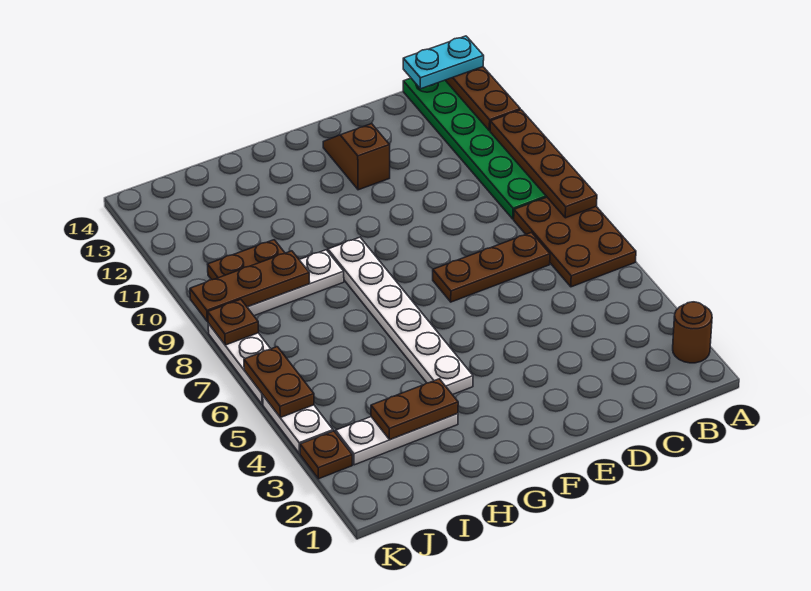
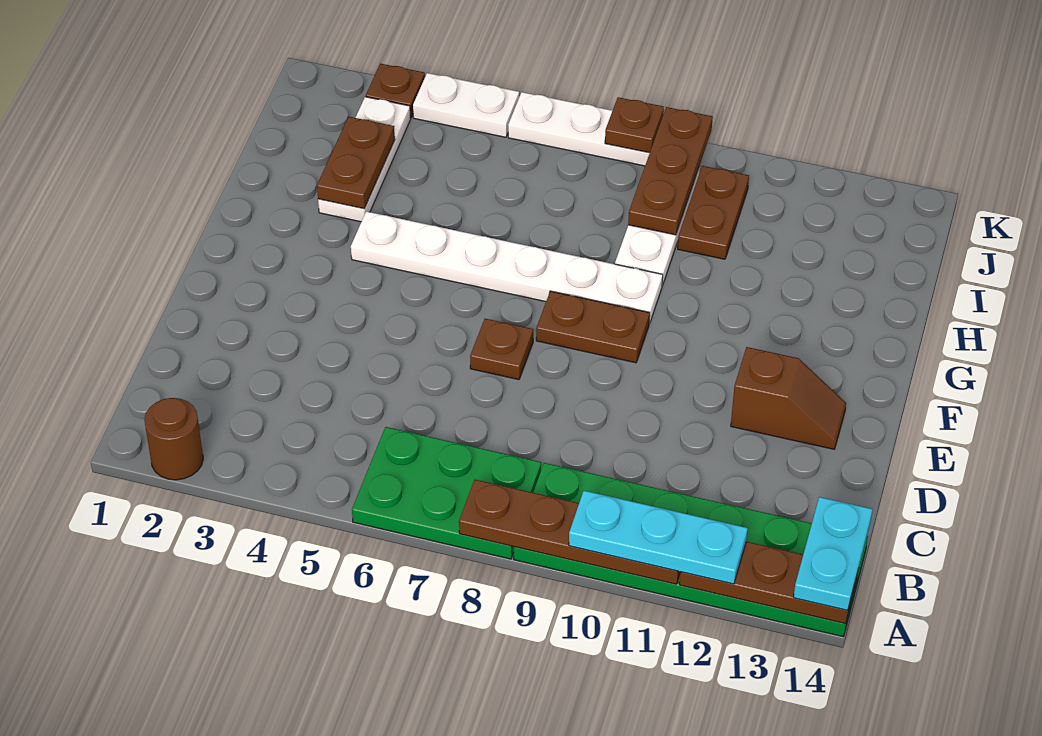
brown plate A6:B8 level 1 -> green plate A6:B8 level 1
none -> cyan plate A10:A12 level 3
brown plate C7:E7 level 1 -> brown plate E7 level 1
brown plate K5:K6 level 2 -> brown plate F8:F9 level 1

